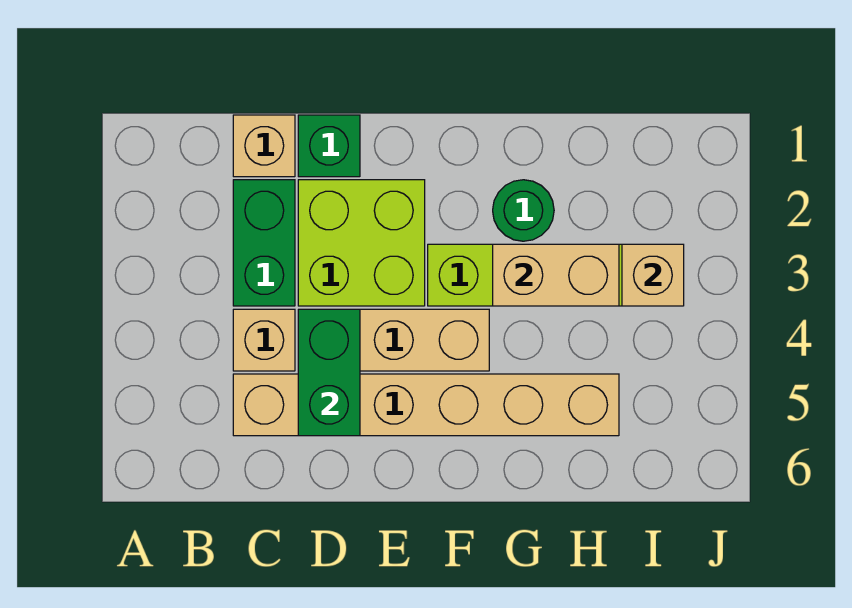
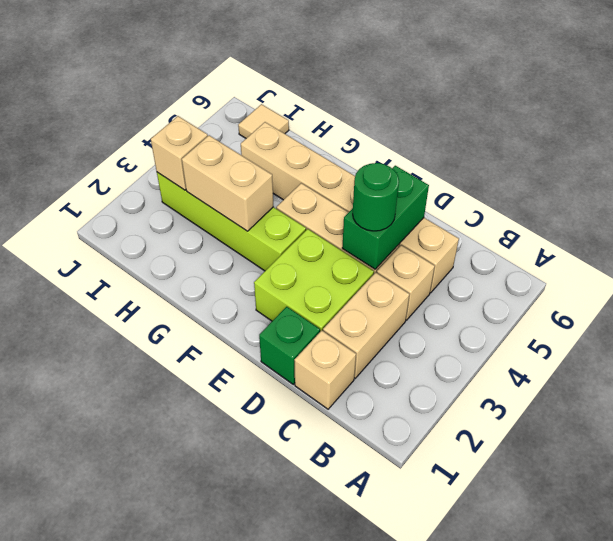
green brick C2:C3 level 1 -> tan brick C2:C3 level 1
green round brick G2 level 1 -> green round brick D4 level 3
none -> tan tile I6 level 1

